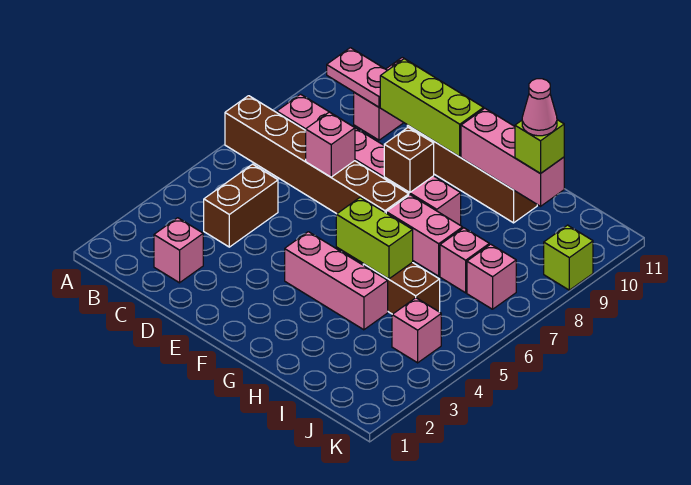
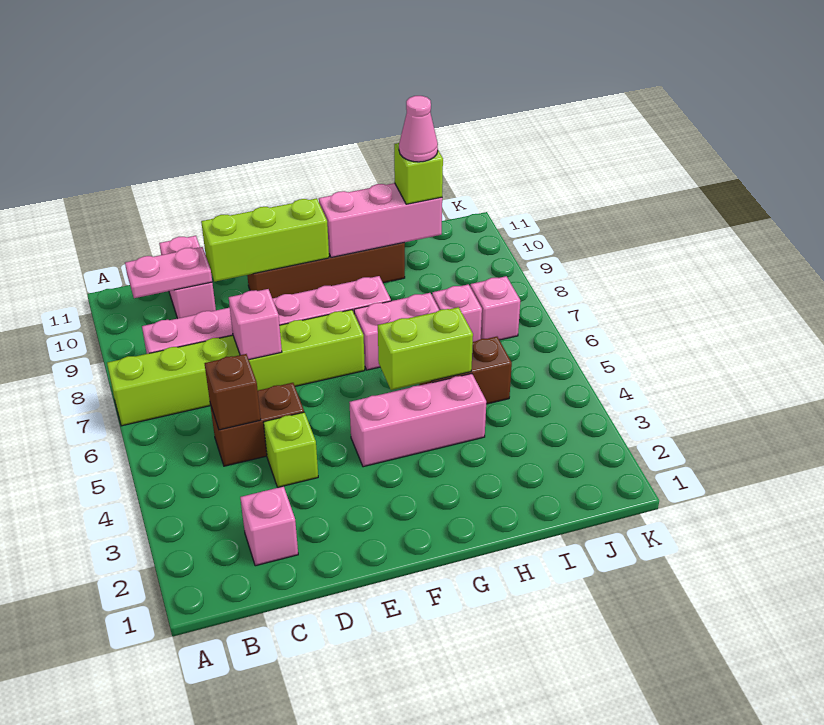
brown brick A7:F7 level 1 -> lime brick A7:F7 level 1
brown brick C4:C5 level 1 -> brown brick C5:D5 level 1
brown brick F8 level 2 -> brown brick C5 level 2
pink brick J4 level 1 -> none
lime brick K9 level 1 -> lime brick D4 level 1

